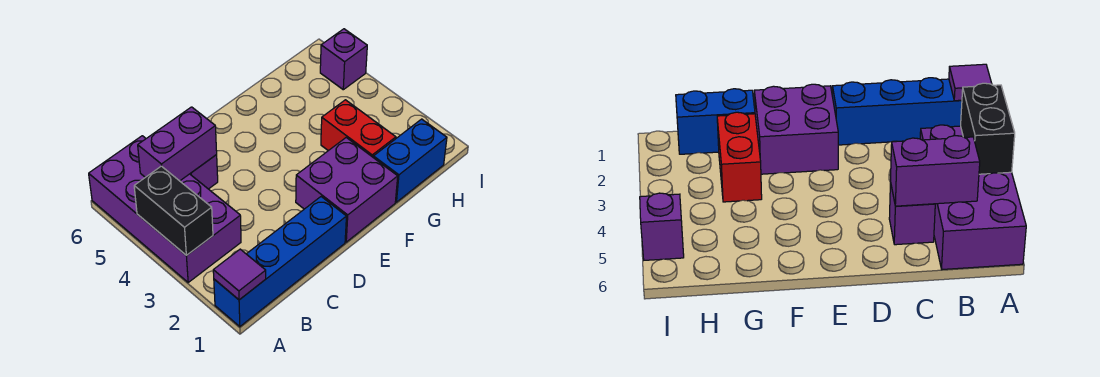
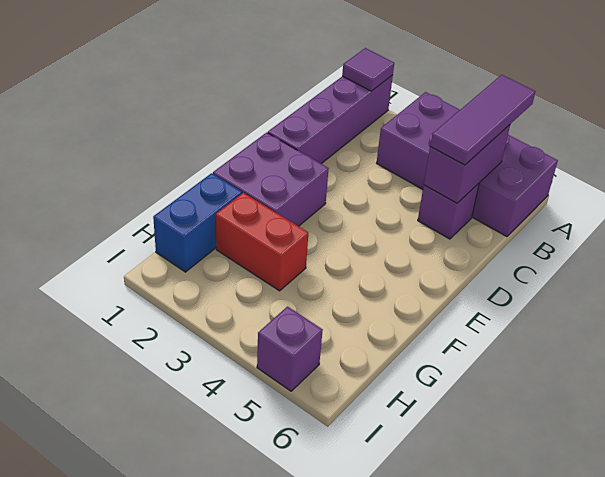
blue brick A1:D1 level 1 -> purple brick A1:D1 level 1
black brick A3:A4 level 2 -> none
none -> purple tile A5:C5 level 3

